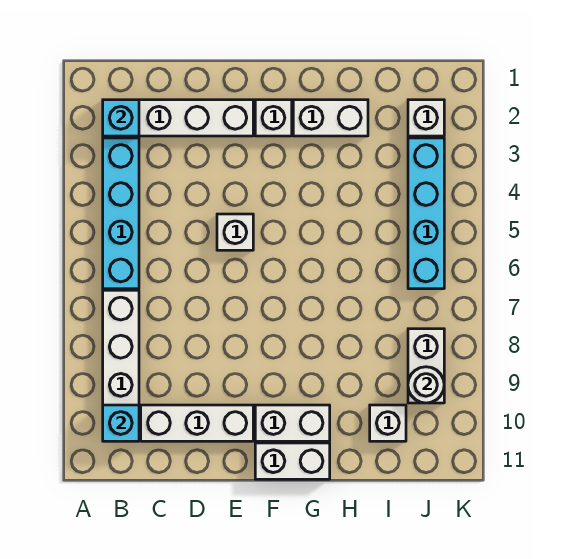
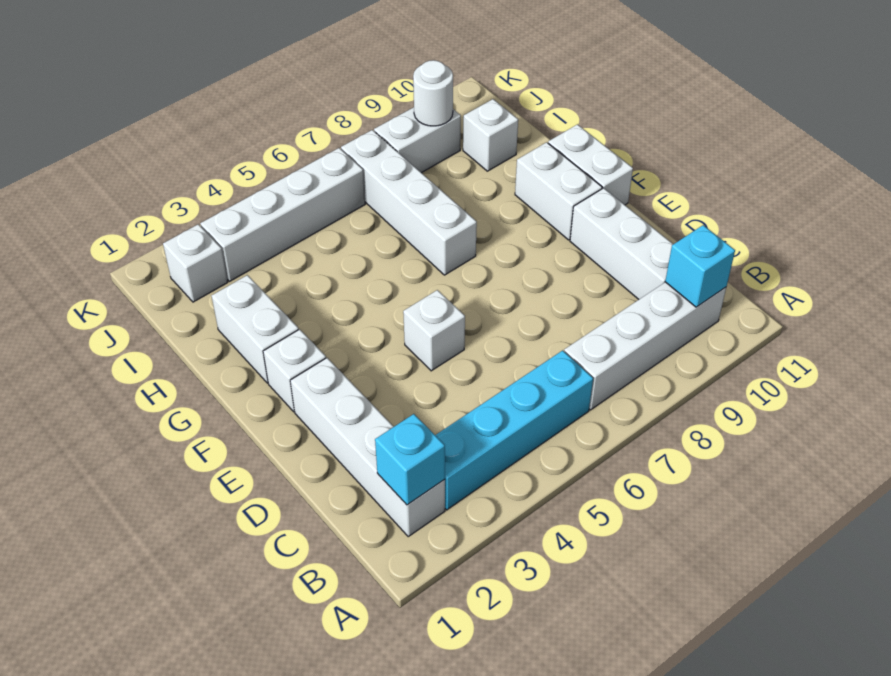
none -> white brick G7:J7 level 1
cyan brick J3:J6 level 1 -> white brick J3:J6 level 1

